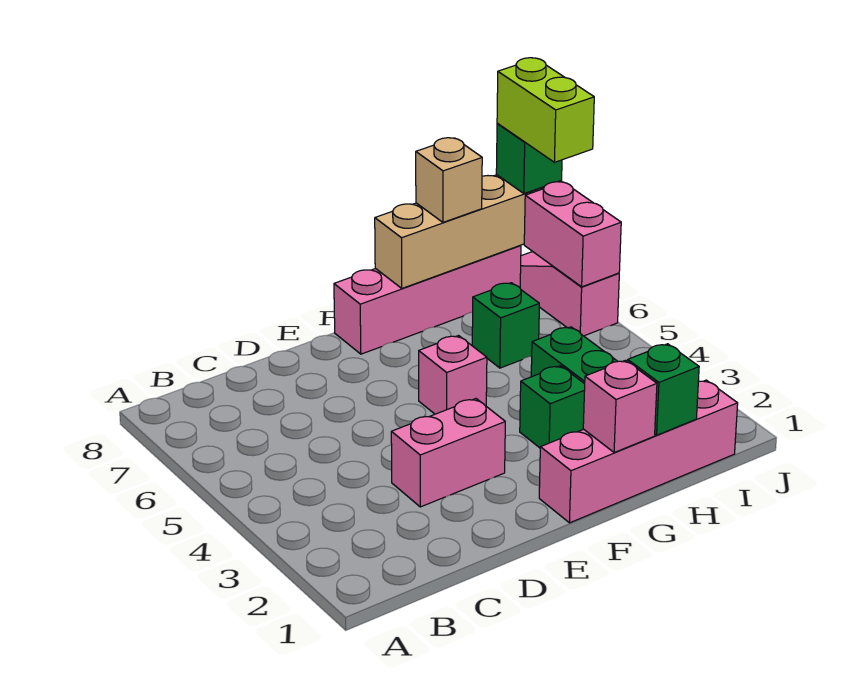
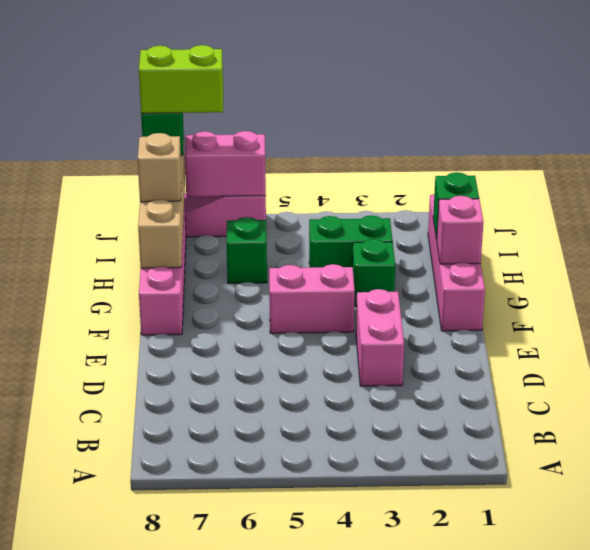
pink brick F5 level 1 -> pink brick F4:F5 level 1

